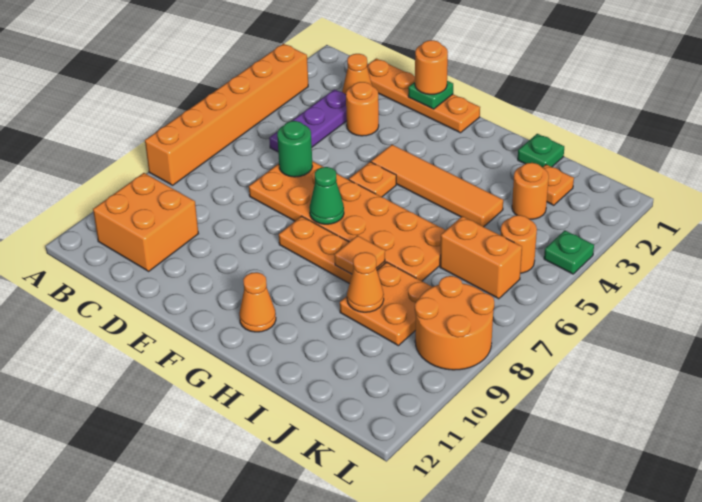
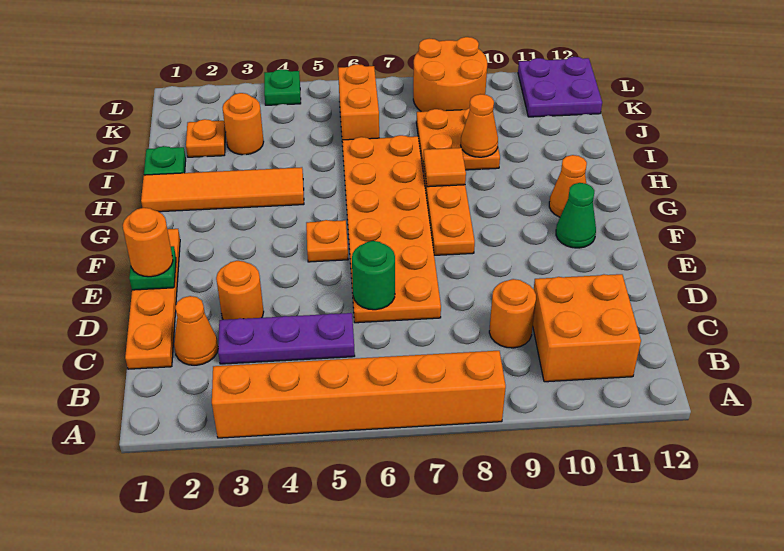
orange tile F4:I4 level 1 -> orange tile H1:H4 level 1
green cone F7 level 2 -> green cone F11 level 1
orange round brick K5 level 1 -> orange round brick C9 level 1
none -> purple plate K11:L12 level 1

